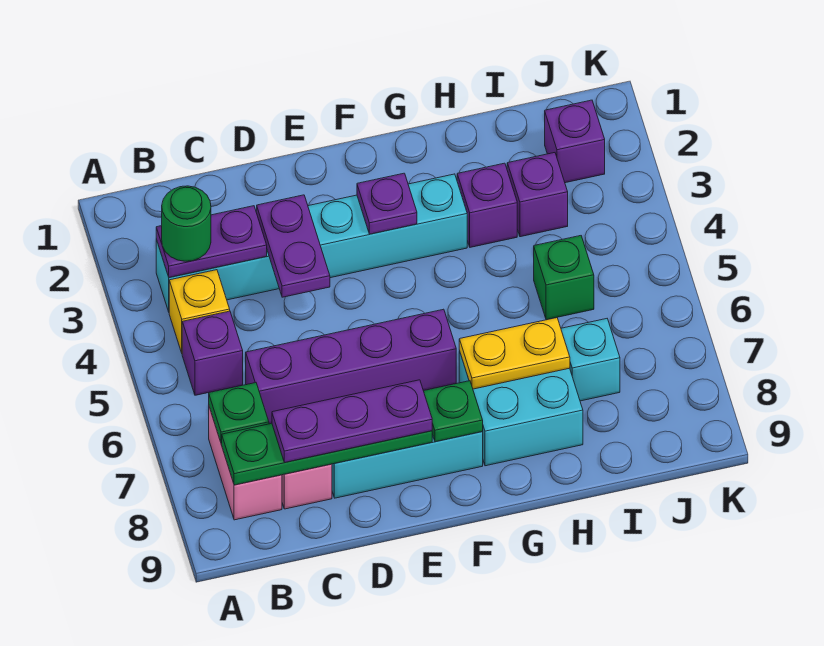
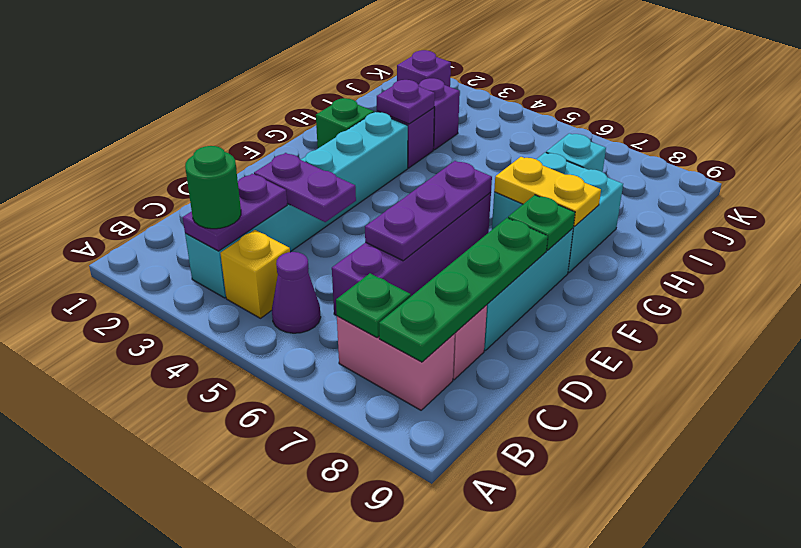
purple brick B5 level 1 -> purple cone B5 level 1
purple plate C8:E8 level 3 -> purple plate D6:F6 level 2
purple plate F3 level 2 -> purple plate H3 level 2
yellow plate G7:H7 level 2 -> yellow plate G7:G8 level 2
green brick I5 level 1 -> green brick G2 level 1

